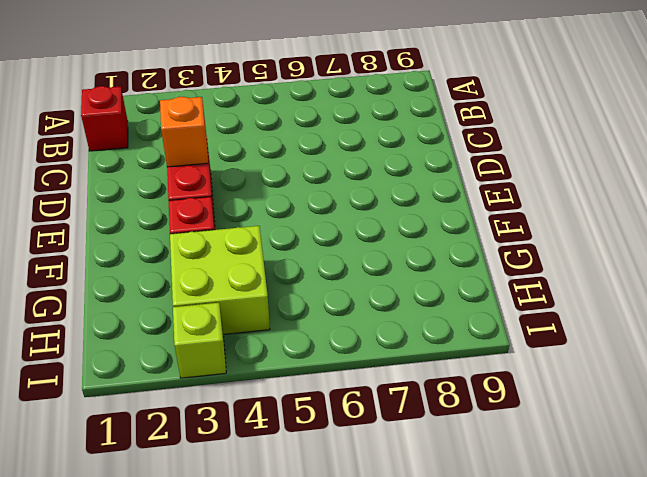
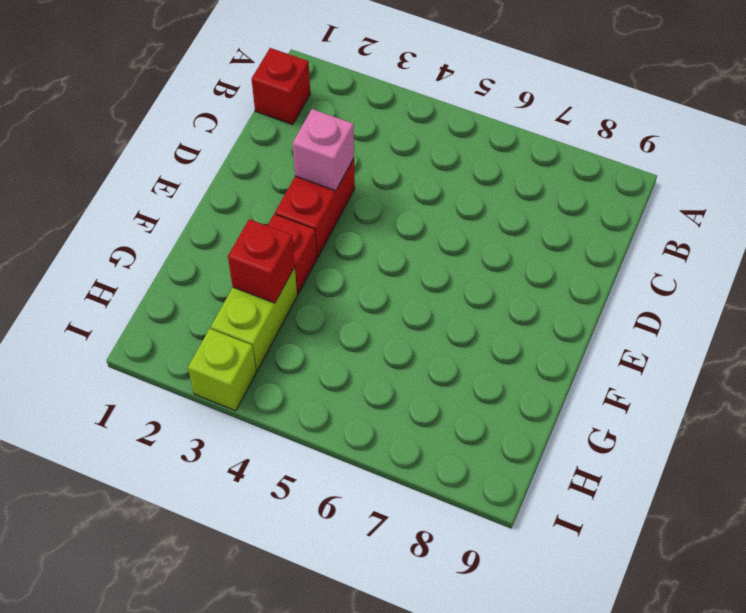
orange brick D3 level 2 -> pink brick D3 level 2
lime brick G3:H4 level 1 -> lime brick G3:H3 level 1
none -> red brick G3 level 2

